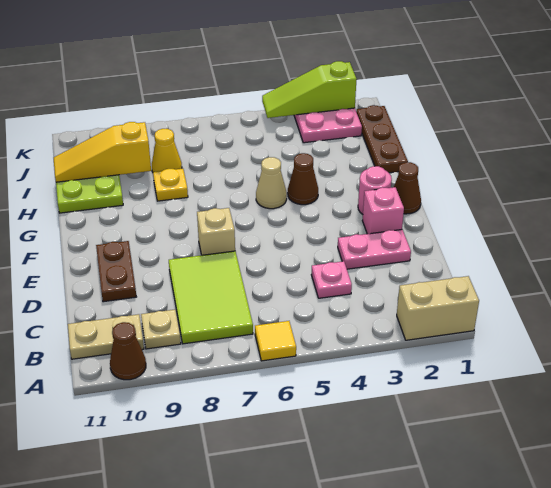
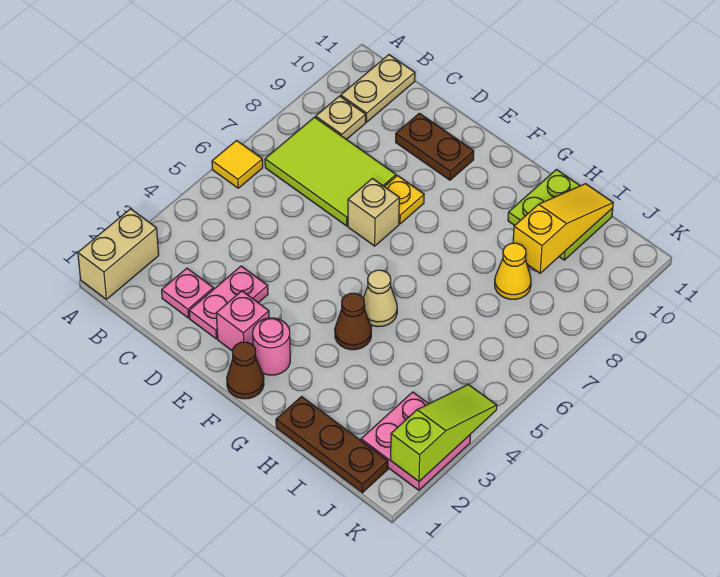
brown cone A10 level 1 -> none
pink plate C4 level 1 -> pink plate C2 level 1
yellow plate H8 level 1 -> yellow plate E8 level 1

